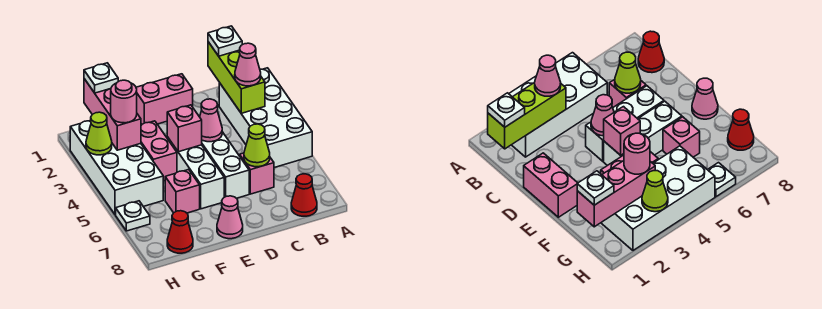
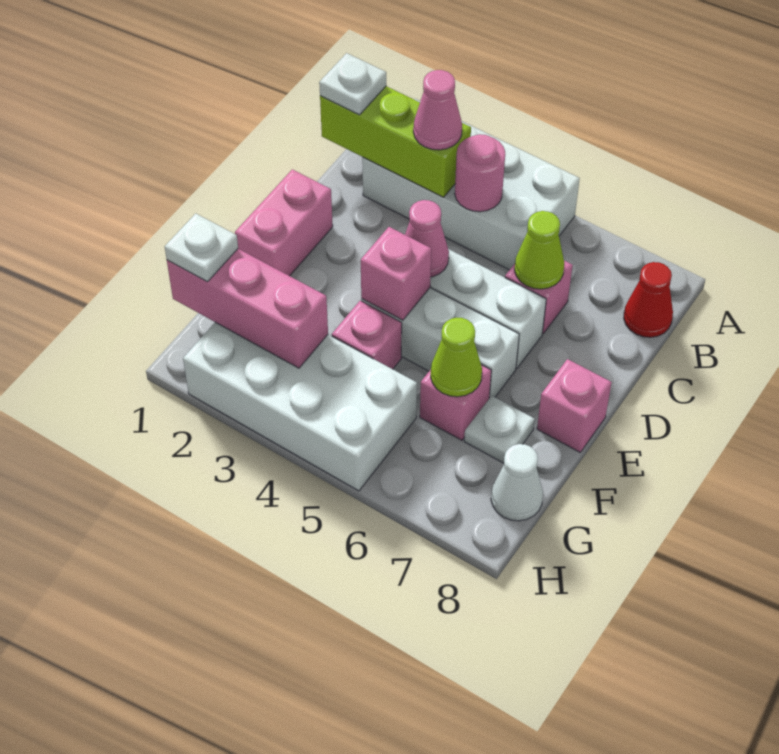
pink cone E8 level 1 -> pink brick E8 level 1
pink brick F3:F4 level 1 -> pink brick F4 level 1
pink round brick G3 level 3 -> pink round brick B4 level 2
red cone G8 level 1 -> white cone G8 level 1
lime cone H3 level 2 -> lime cone F6 level 2
white plate H6 level 1 -> white plate F7 level 1

